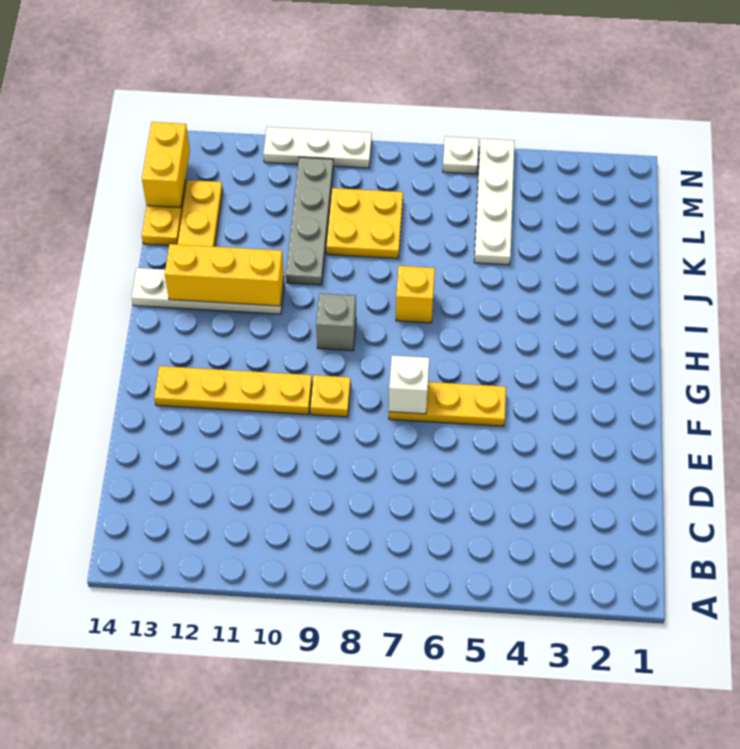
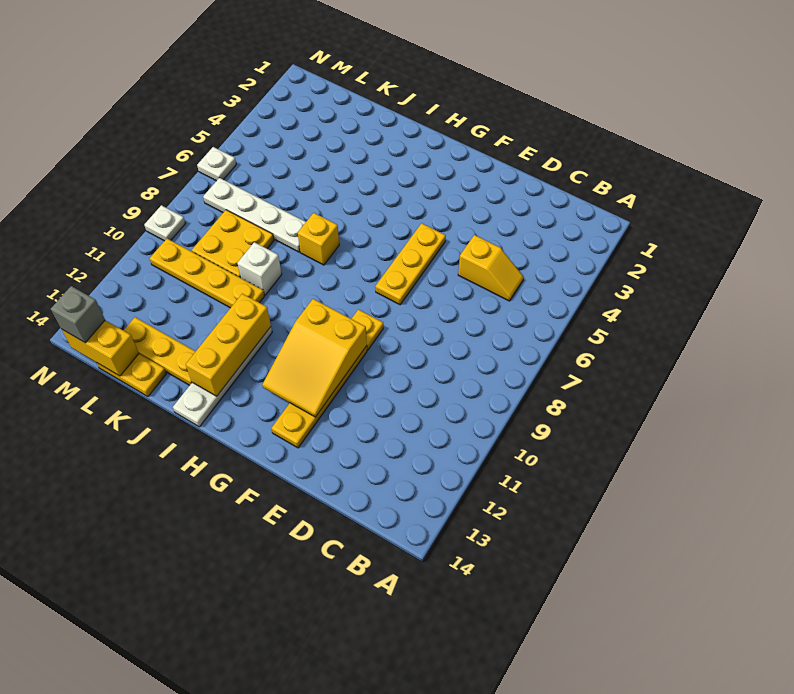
none -> yellow slope C5:D5 level 1 top D
white brick F7 level 2 -> white brick J9 level 1
none -> yellow slope F10:G12 level 2 top 10
grey brick H9 level 1 -> grey brick M14 level 3
grey plate J10:M10 level 1 -> yellow plate J10:M10 level 1
white plate K5:N5 level 1 -> white plate J7:M7 level 1
white plate N9:N11 level 1 -> white plate N9 level 1

